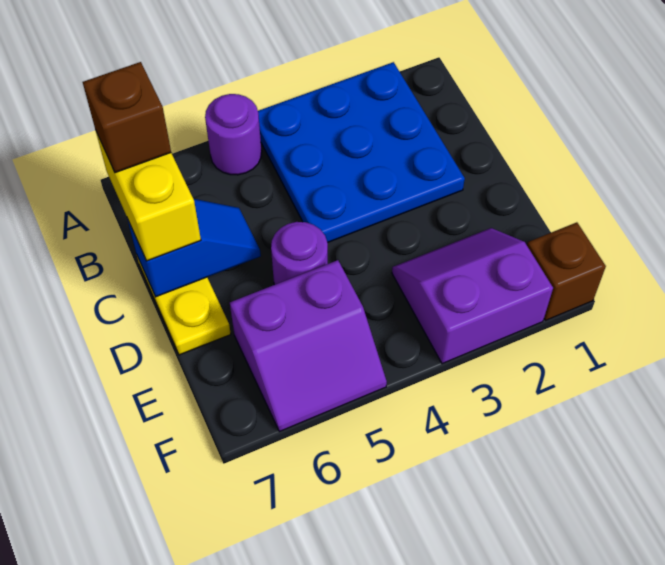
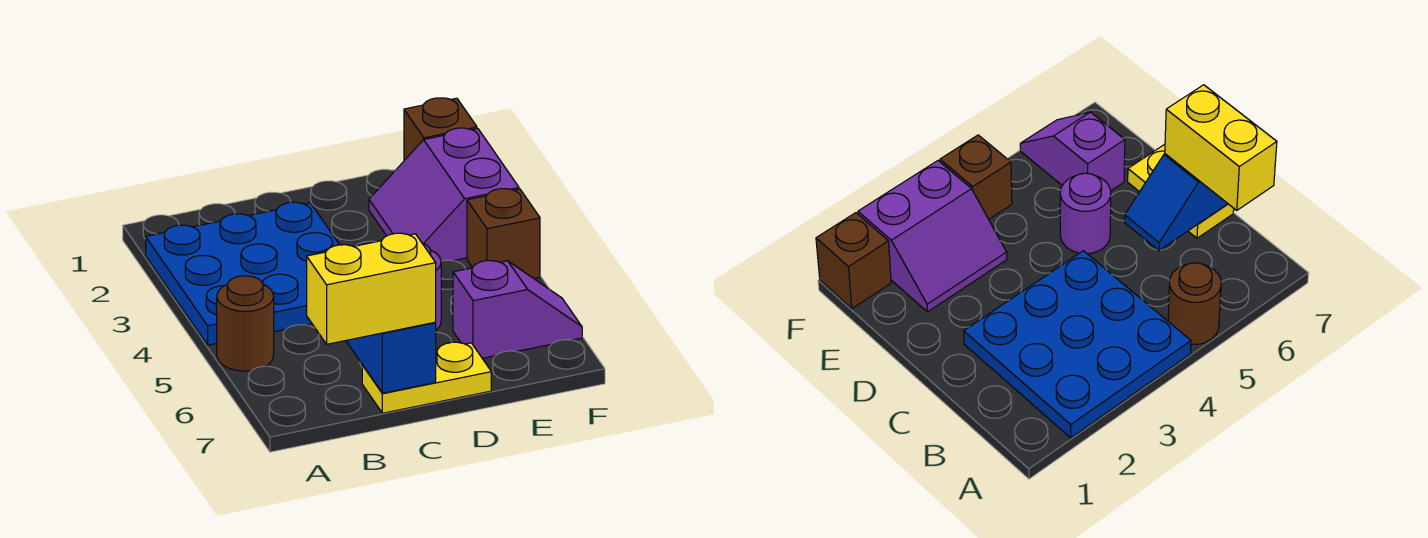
purple round brick A5 level 1 -> brown round brick A5 level 1
brown brick B7 level 4 -> brown brick F4 level 1
purple slope E5:F6 level 1 top E -> purple slope E6:F6 level 1 top E

